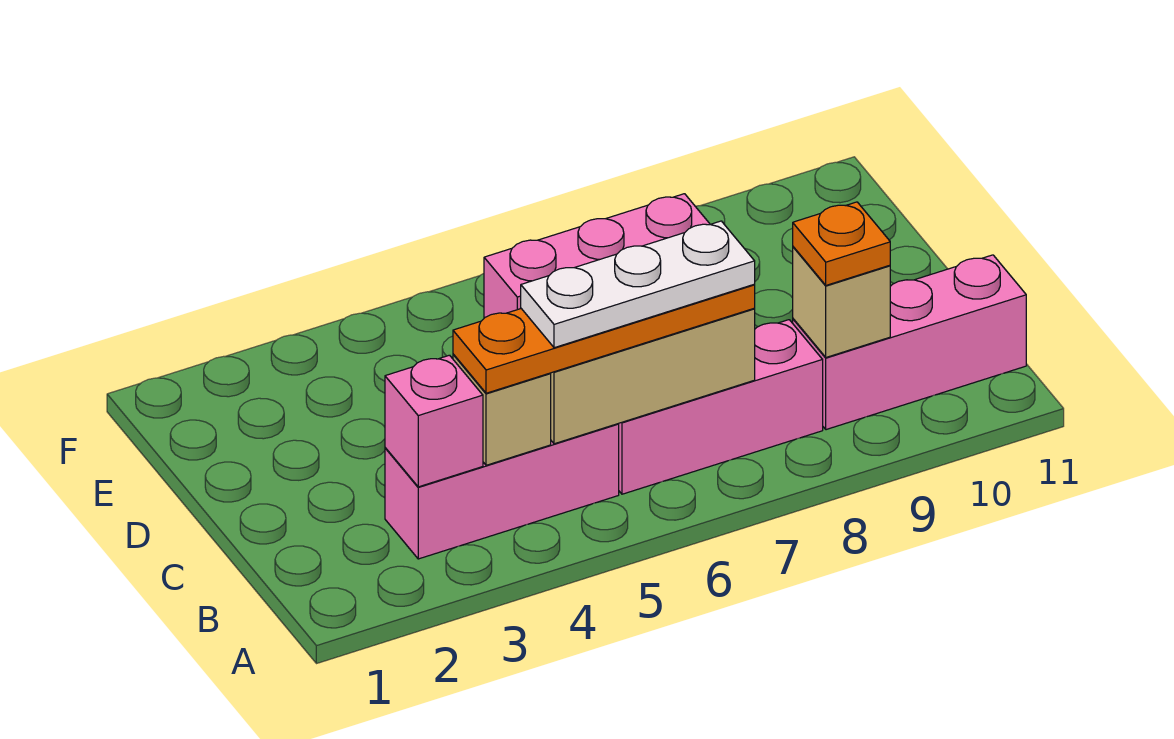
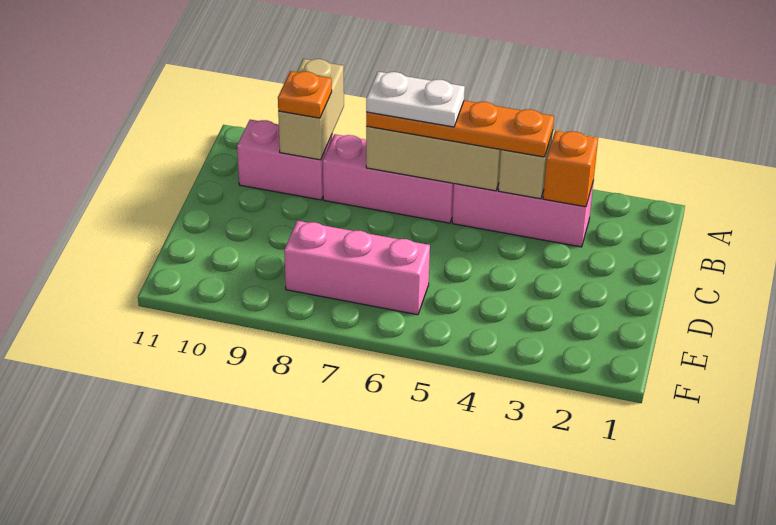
pink brick B3 level 2 -> orange brick B3 level 2
white plate B5:B7 level 4 -> white plate B6:B7 level 4
pink brick B9:B11 level 1 -> pink brick B9:B10 level 1
tan brick B9 level 2 -> tan brick A9:B9 level 2

